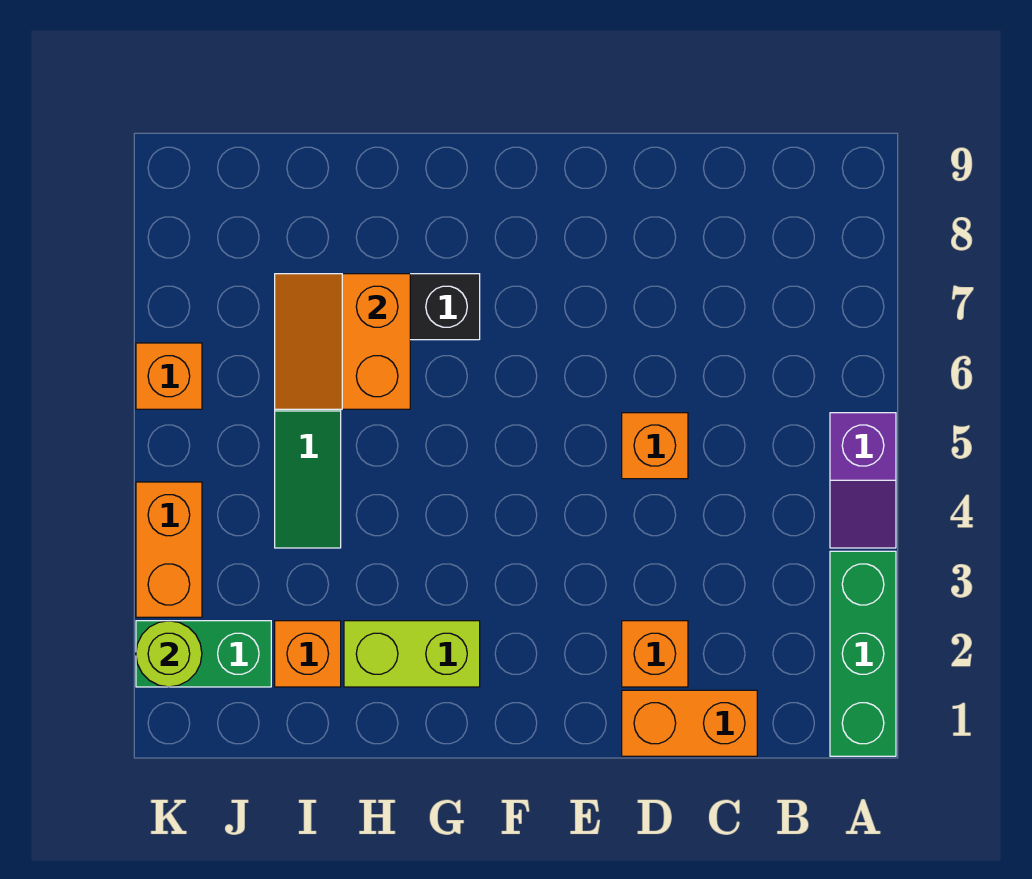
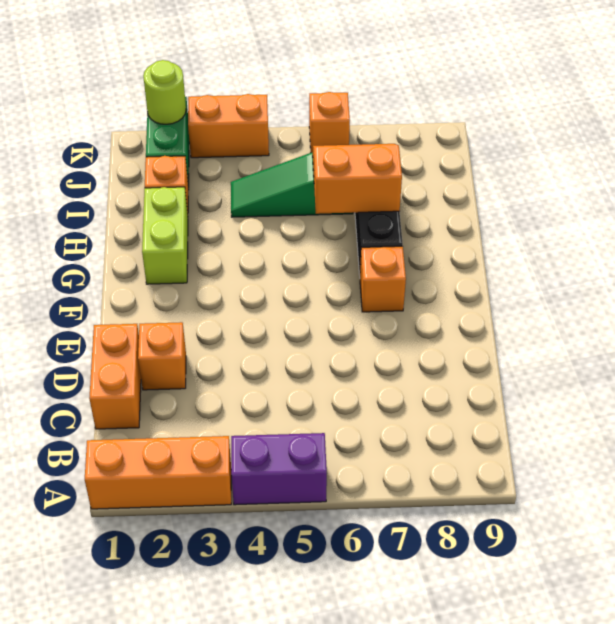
green brick A1:A3 level 1 -> orange brick A1:A3 level 1
purple slope A4:A5 level 1 top 5 -> purple brick A4:A5 level 1
orange brick D5 level 1 -> orange brick F7 level 1

